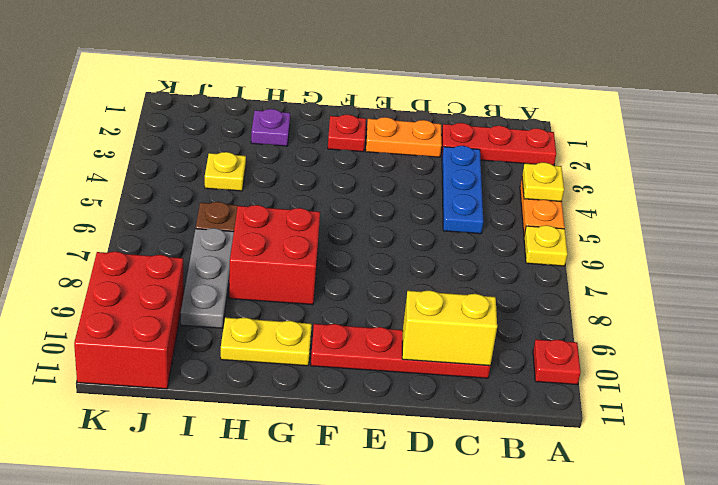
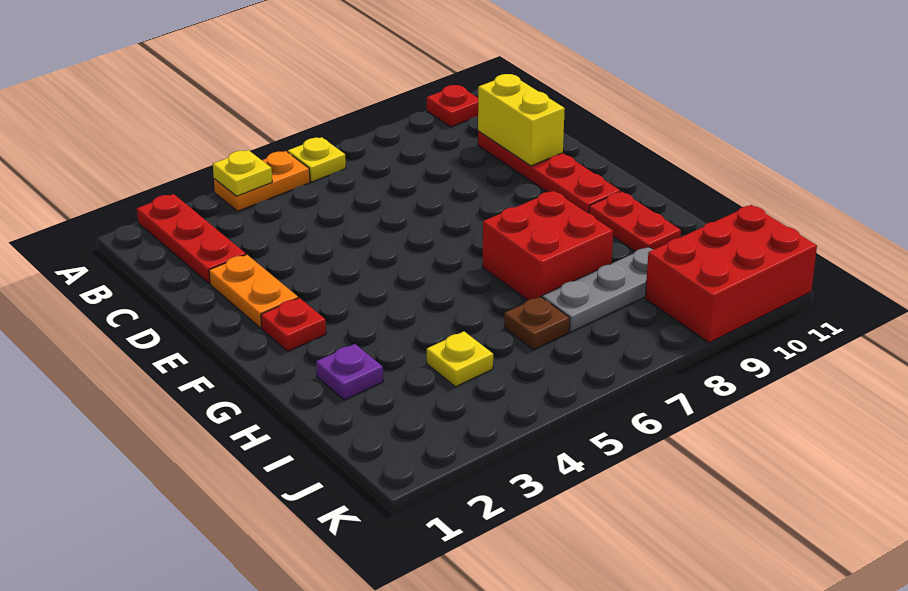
blue plate C3:C5 level 1 -> none
yellow plate G10:H10 level 1 -> red plate G10:H10 level 1

